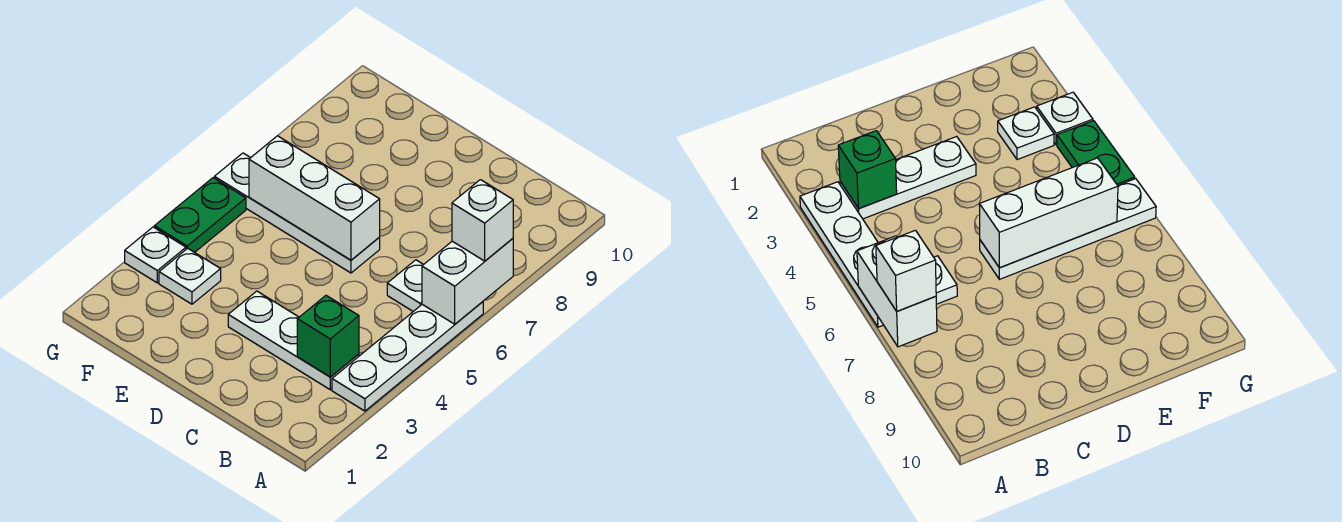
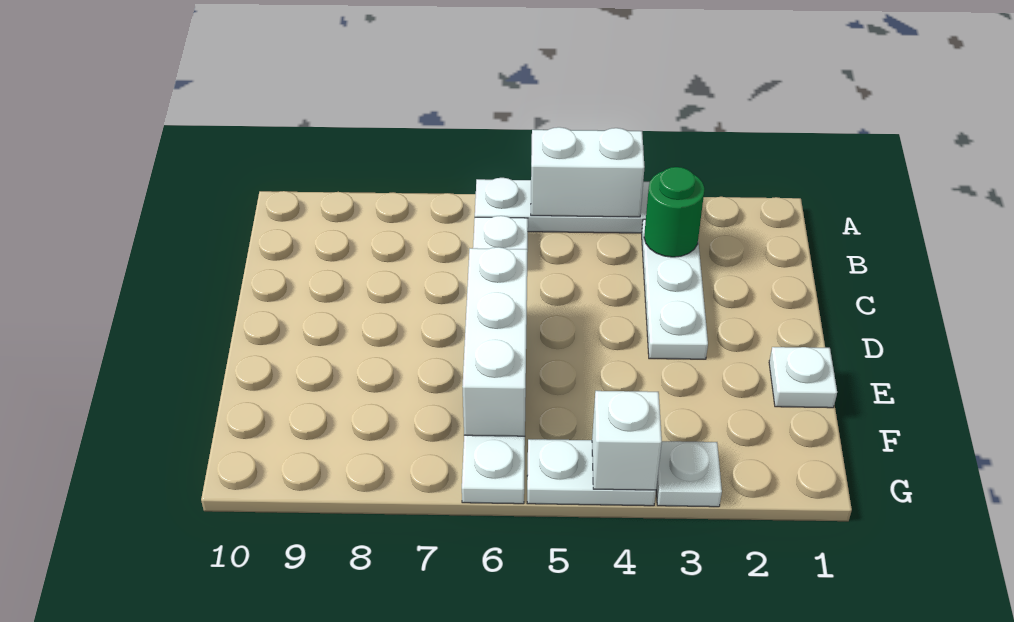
white brick A6:A7 level 2 -> white brick A4:A5 level 2
white brick A7 level 3 -> white brick G4 level 2
green brick B3 level 2 -> green round brick B3 level 2
white plate F3 level 1 -> white plate E1 level 1
green plate G4:G5 level 1 -> white plate G4:G5 level 1

